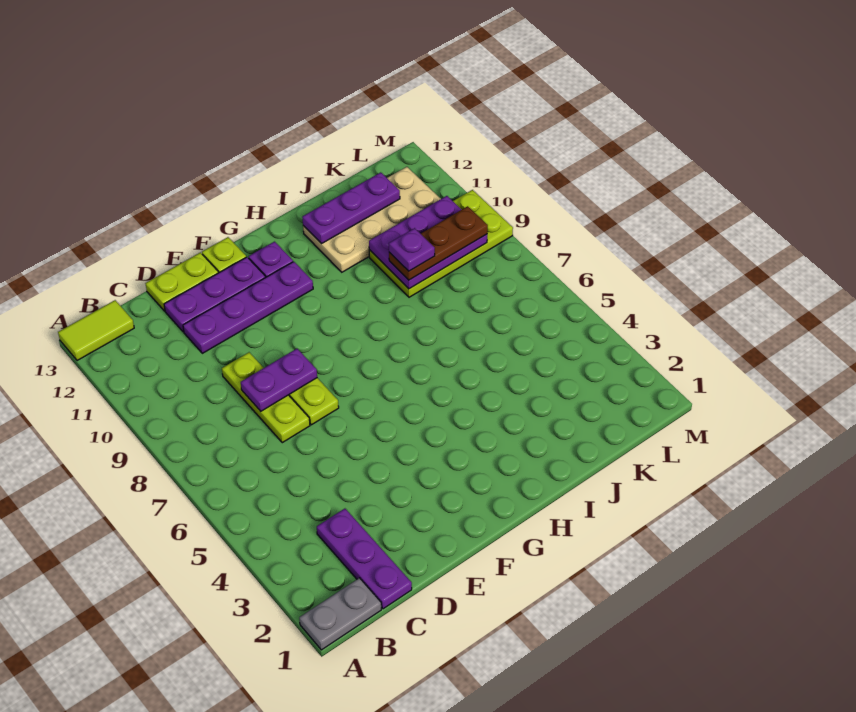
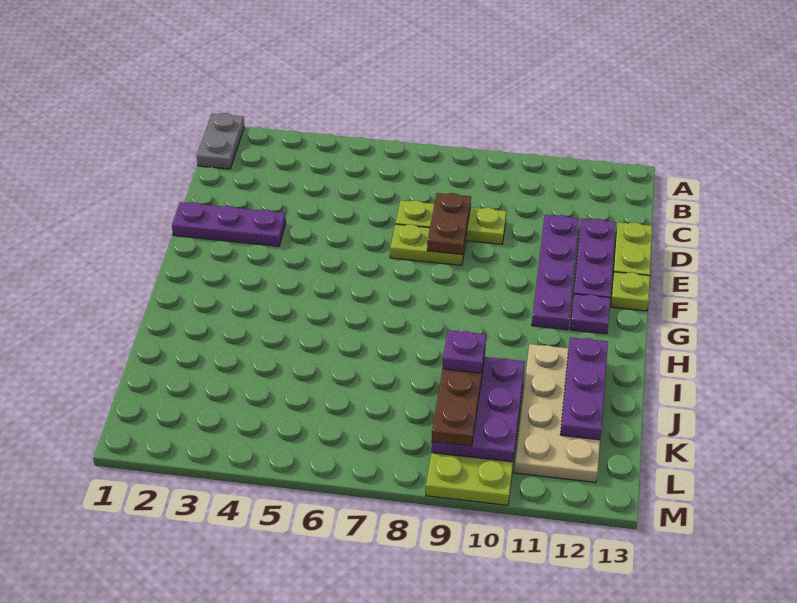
lime tile A13:B13 level 1 -> none
purple plate C1:C3 level 1 -> purple plate E1:E3 level 1
purple plate D8:E8 level 2 -> brown plate D8:E8 level 2

